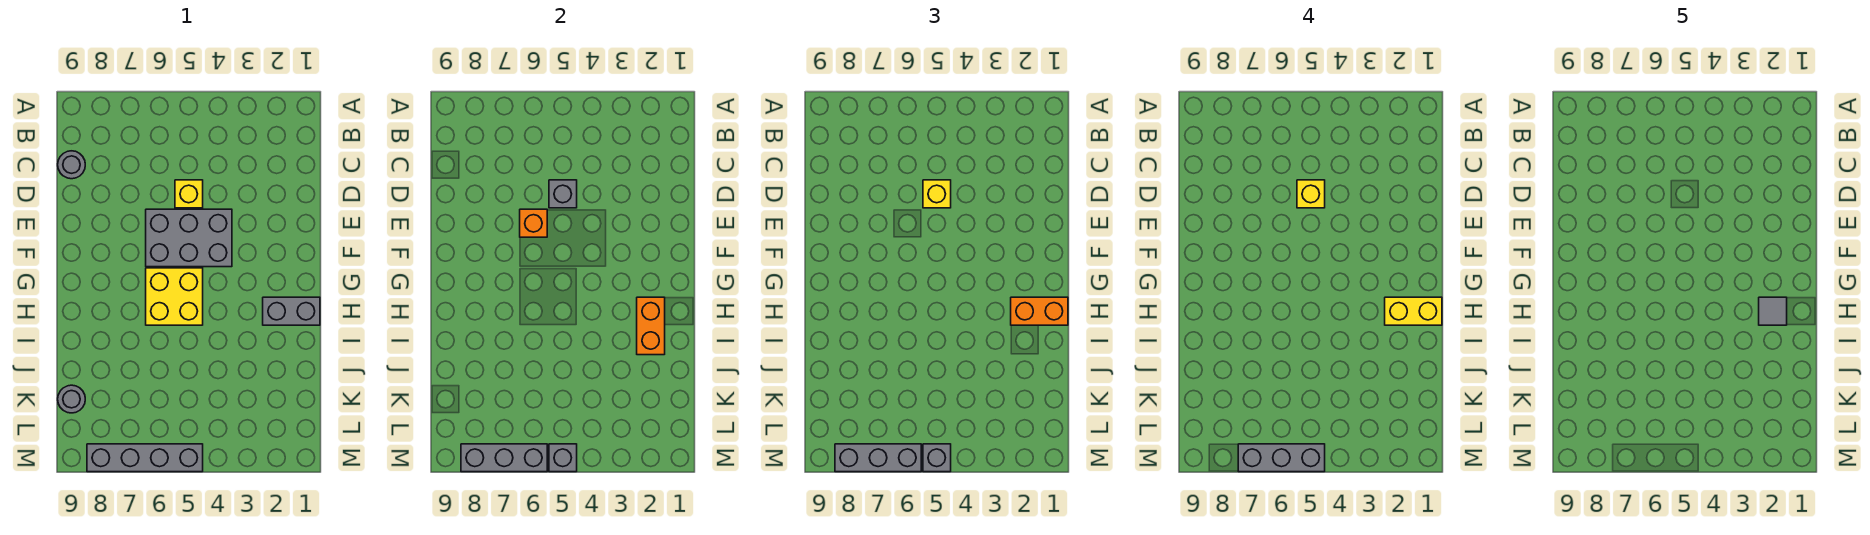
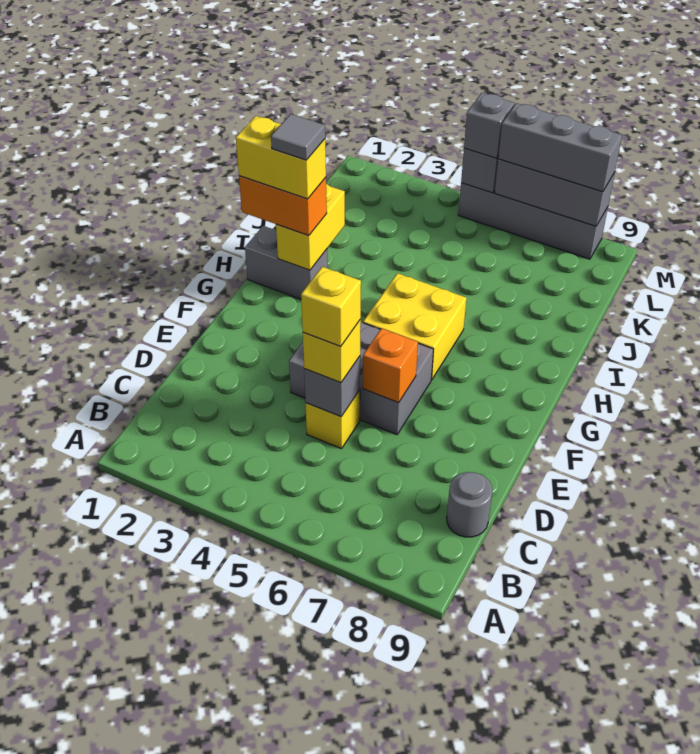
orange brick H2:I2 level 2 -> yellow brick H2:I2 level 2
grey round brick K9 level 1 -> none
grey brick M5:M7 level 4 -> none

